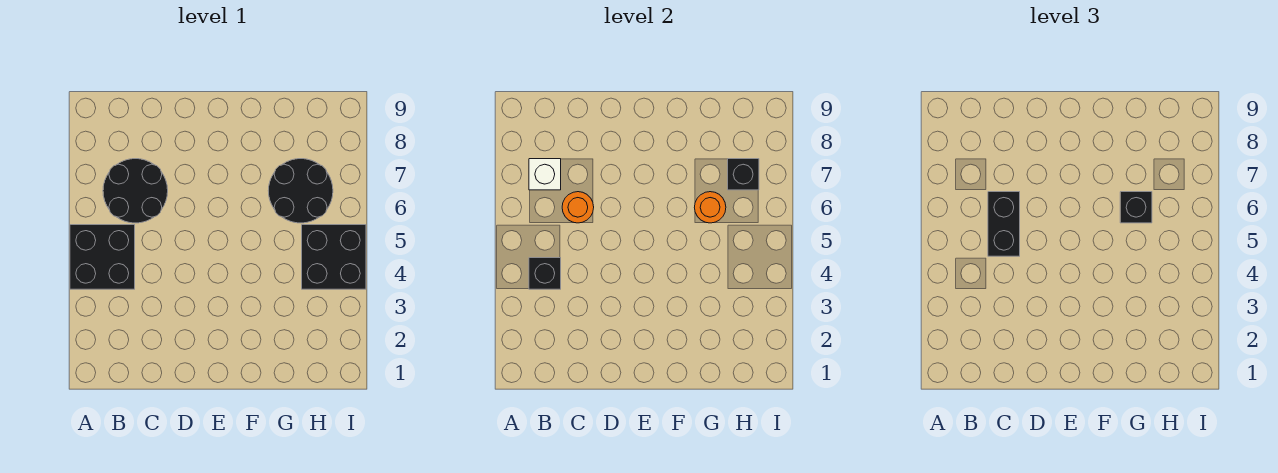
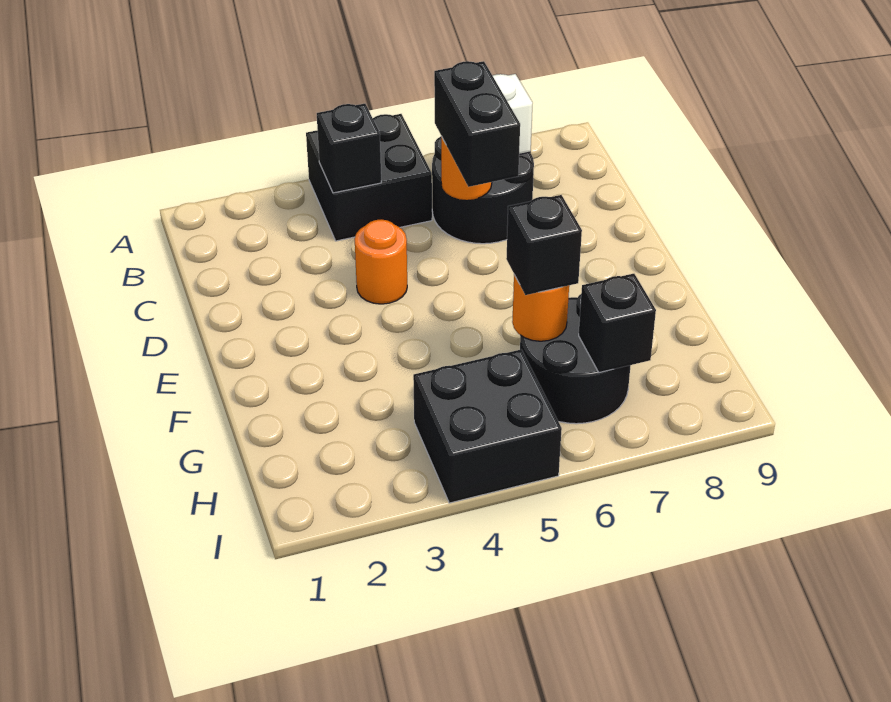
black brick C5:C6 level 3 -> black brick C6:D6 level 3
none -> orange round brick D4 level 1

